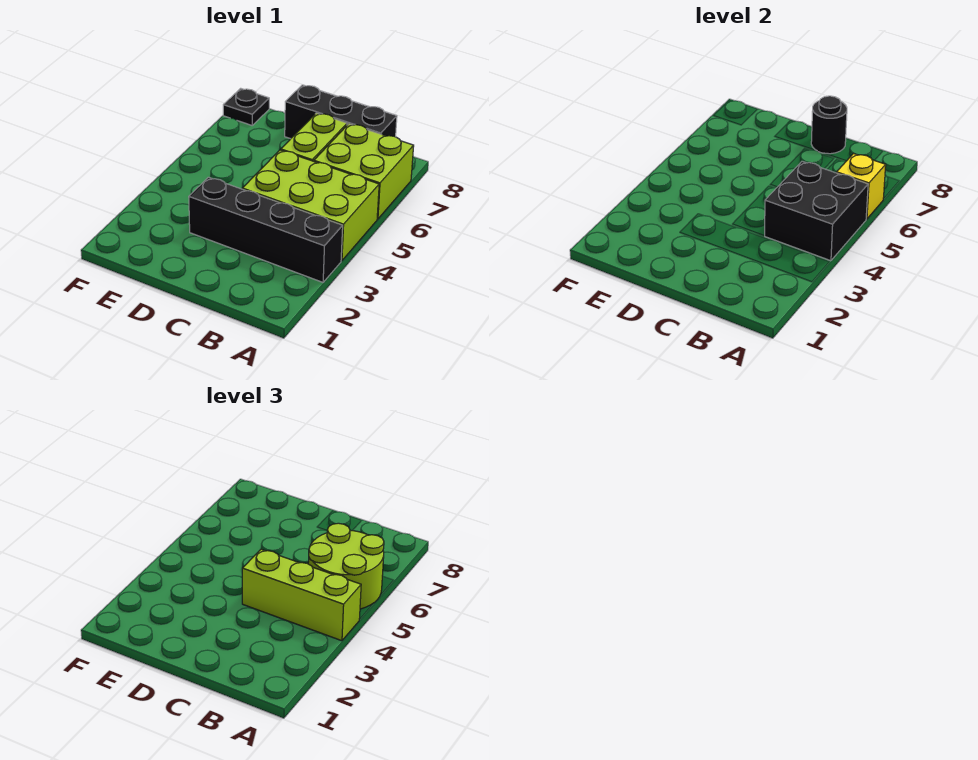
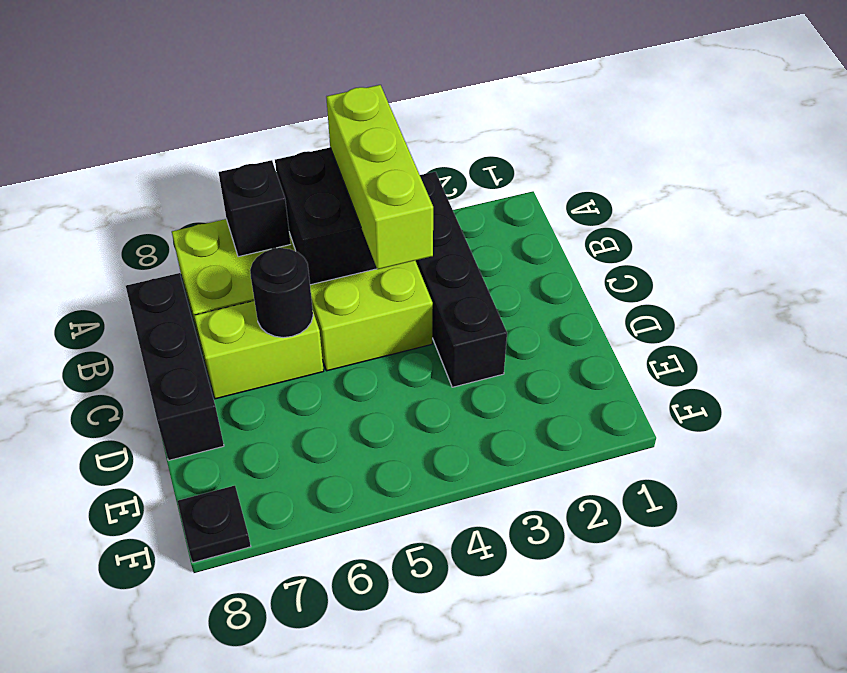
lime round brick A5:B6 level 3 -> none
yellow brick A6 level 2 -> black brick A6 level 2
black round brick C8 level 2 -> black round brick C6 level 2

